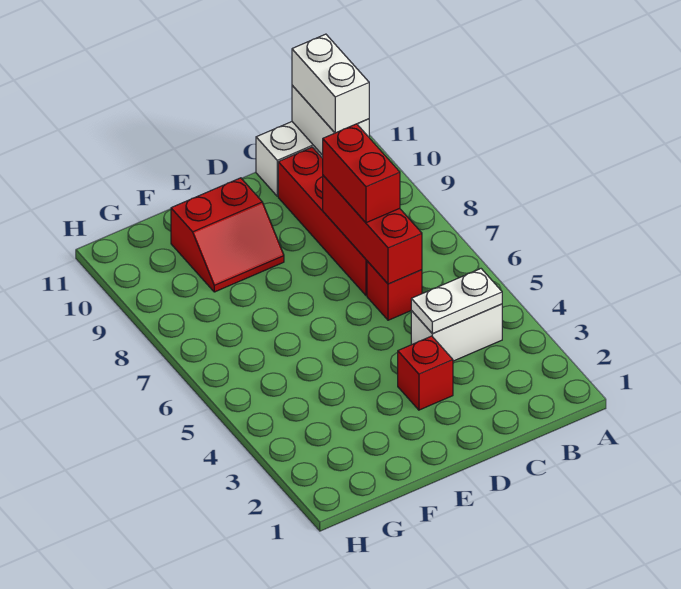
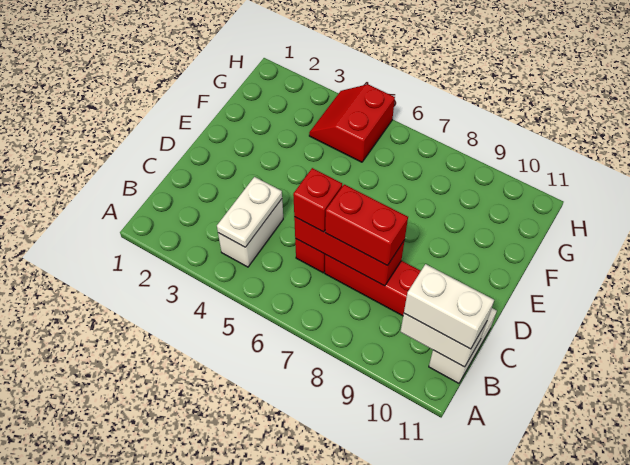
red brick D3 level 1 -> red brick C6 level 3
red slope E9:F10 level 1 top 10 -> red slope G4:H5 level 1 top 5

